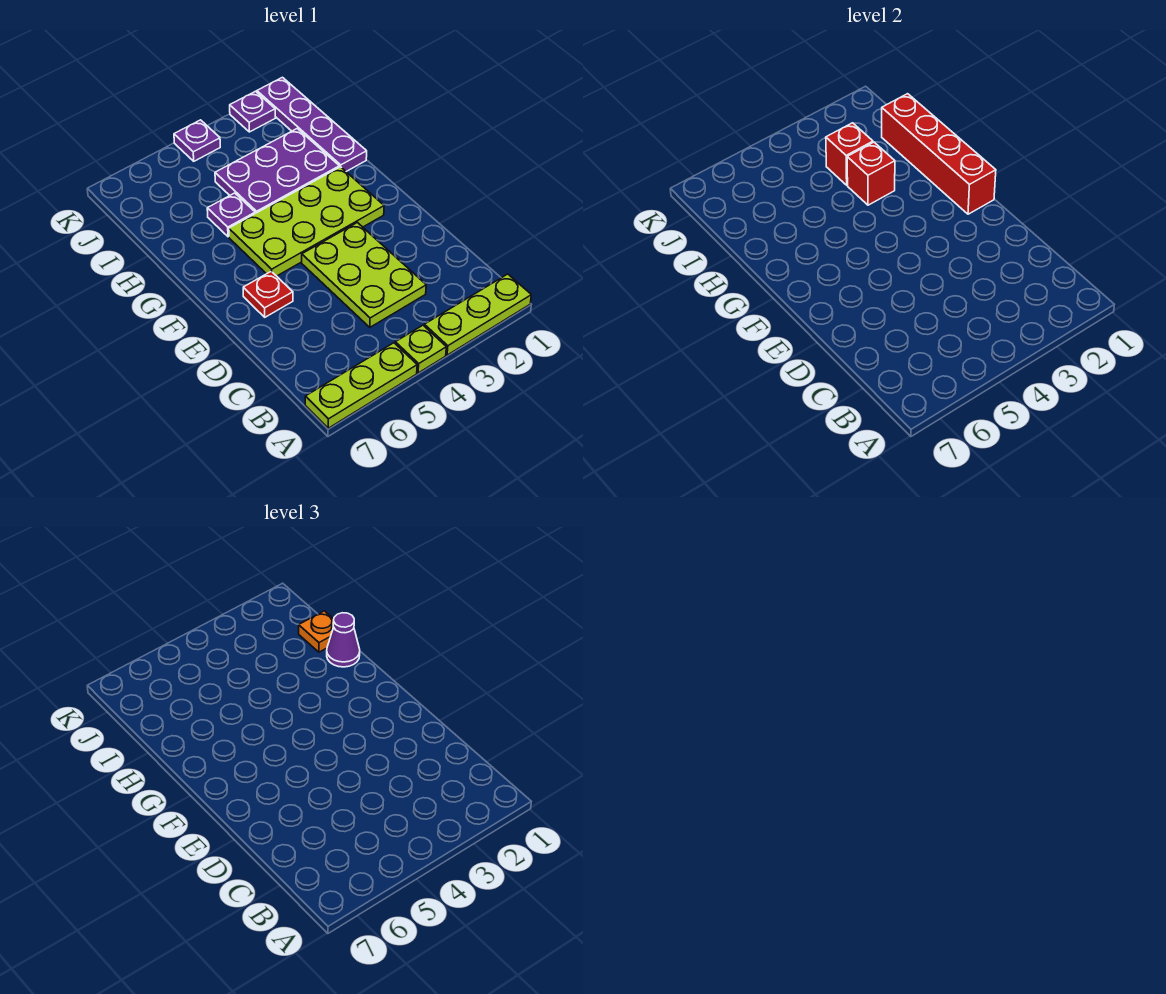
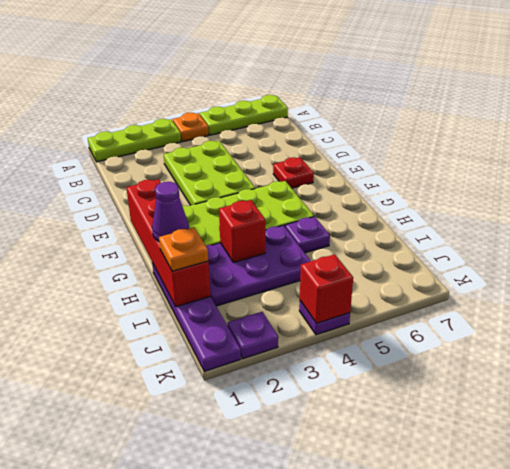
lime plate A4 level 1 -> orange plate A4 level 1
red brick I3 level 2 -> red brick K4 level 2

